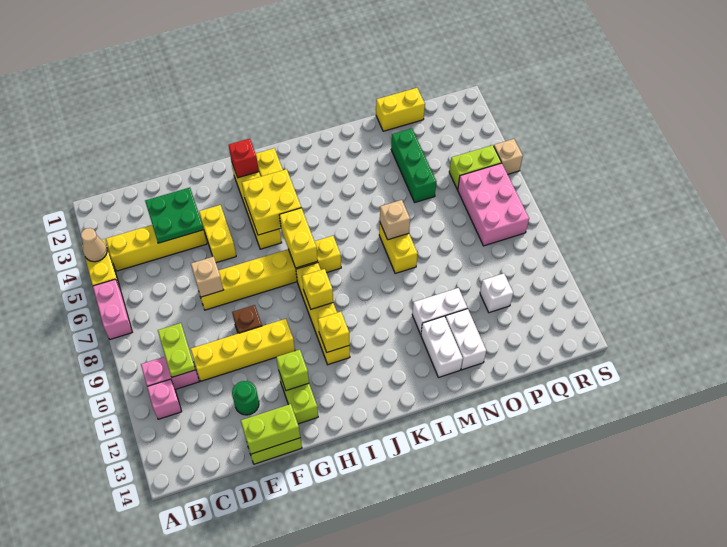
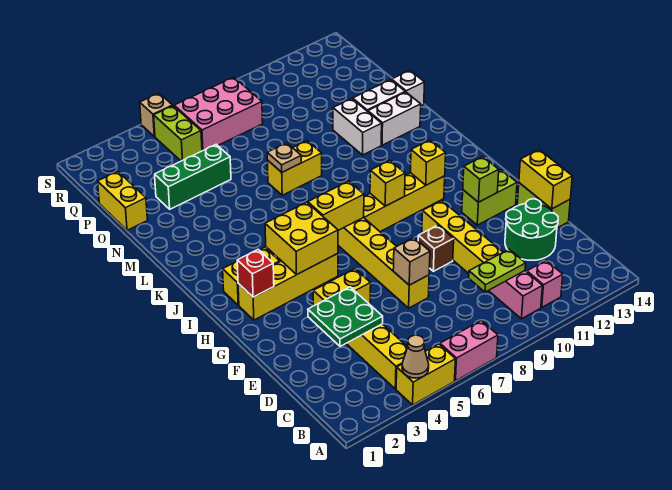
green round brick E12 level 1 -> green round brick D12:E13 level 1
lime brick E14:F14 level 2 -> yellow brick E14:F14 level 2
tan brick M7 level 2 -> tan plate M7 level 2
white brick P11 level 1 -> white brick N14 level 1

